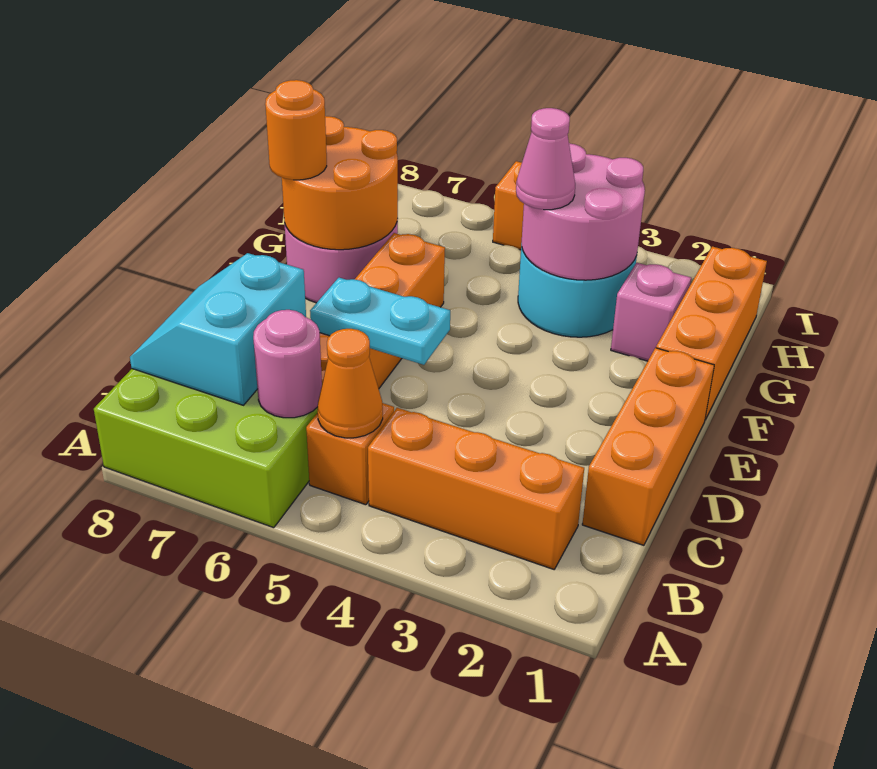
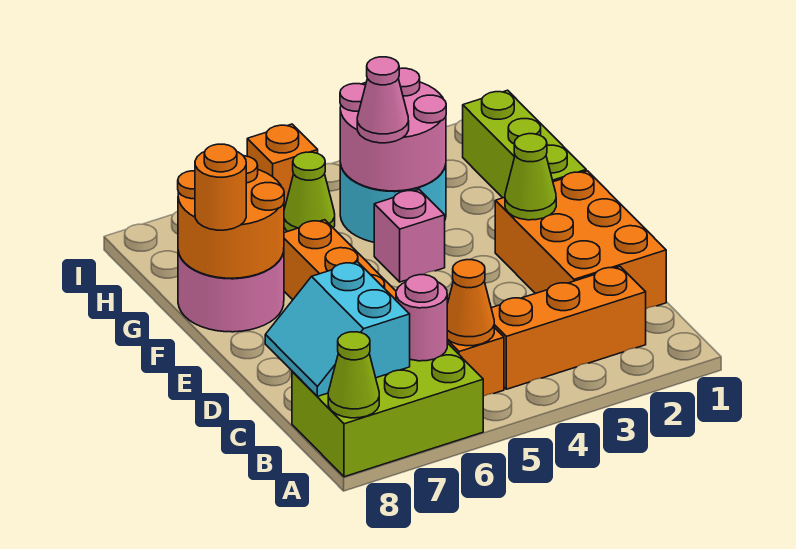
none -> lime cone A8 level 2
orange brick C1:E1 level 1 -> orange brick C1:E2 level 1
cyan plate D5:D6 level 2 -> none
none -> lime cone E2 level 2
orange brick F1:H1 level 1 -> lime brick F1:H1 level 1
pink brick G2 level 1 -> pink brick F4 level 1
none -> lime cone H5 level 1

